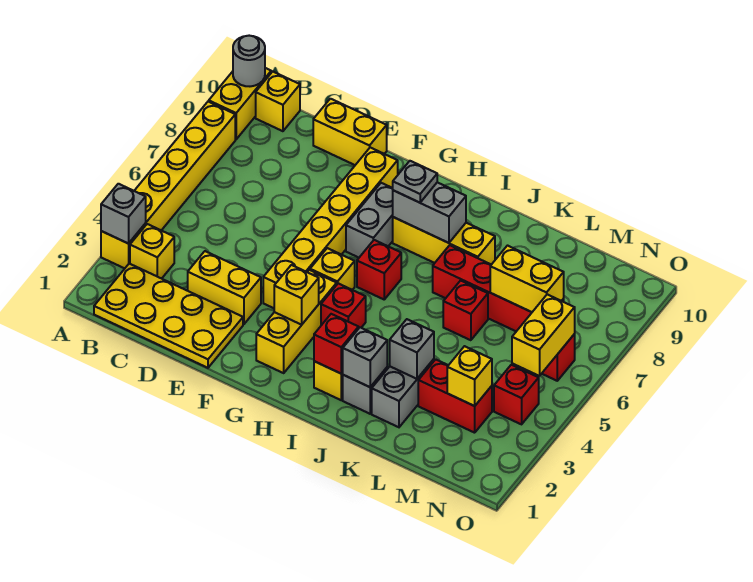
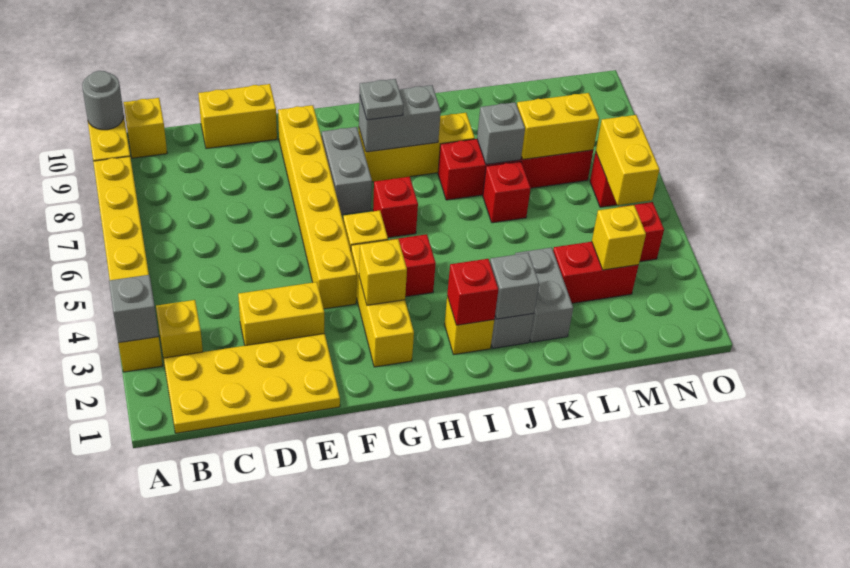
grey brick K3 level 2 -> grey brick K7 level 2

